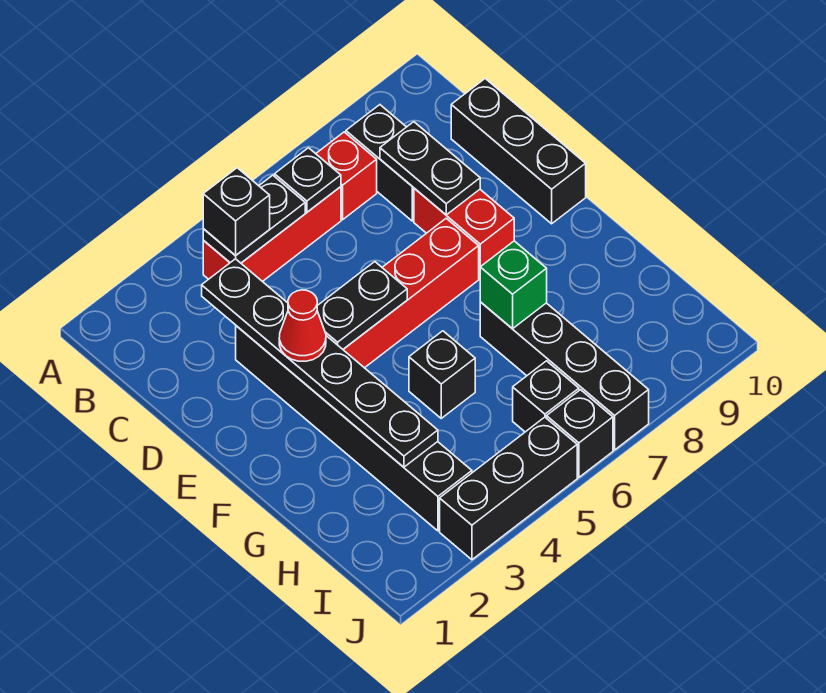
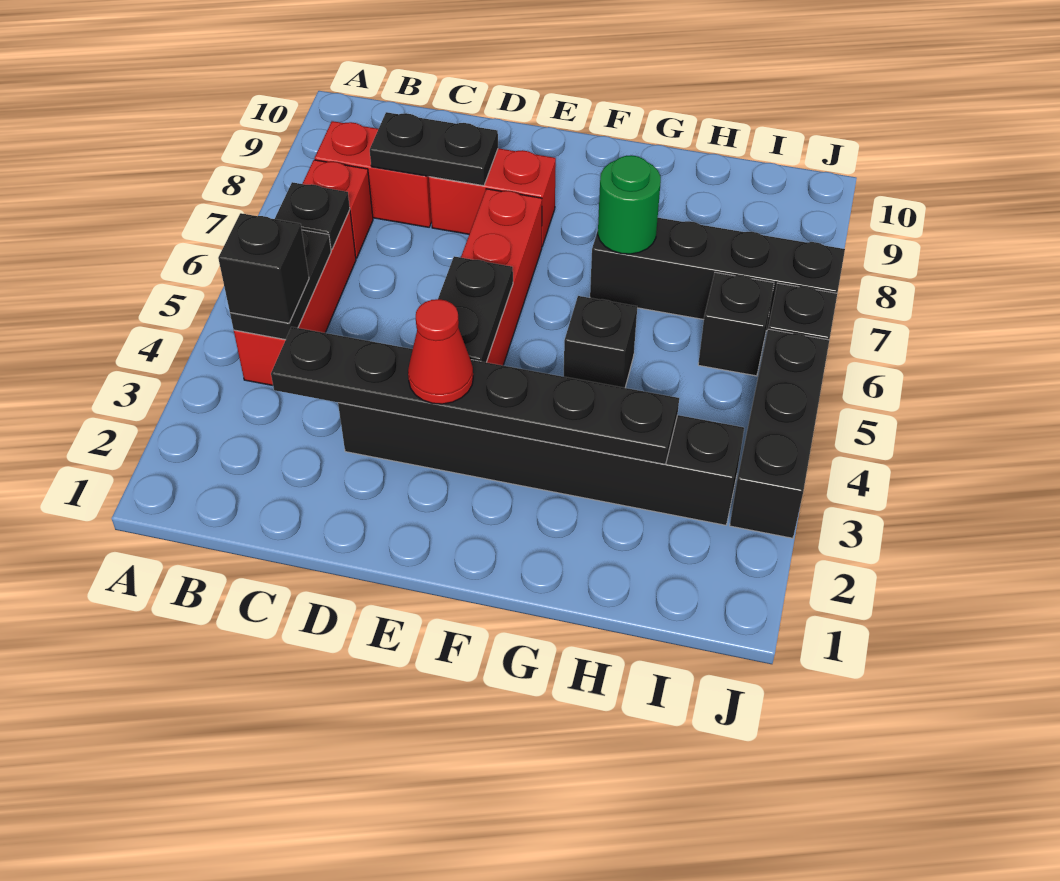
black brick B8:C8 level 1 -> red brick B8:C8 level 1
black brick C10:E10 level 1 -> none
green brick G7 level 2 -> green round brick G7 level 2

